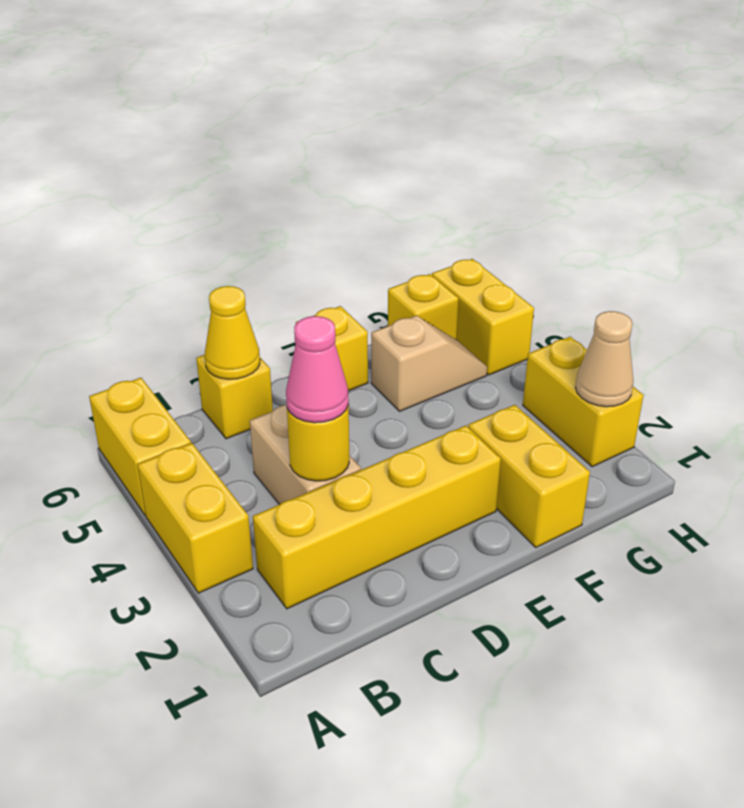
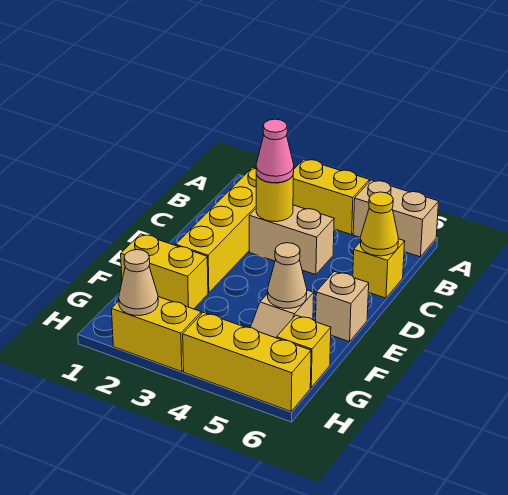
yellow brick A5:A6 level 1 -> tan brick A5:A6 level 1
yellow brick E6 level 1 -> tan brick E6 level 1
none -> tan cone F5 level 2
yellow brick H5:H6 level 1 -> yellow brick H4:H6 level 1

